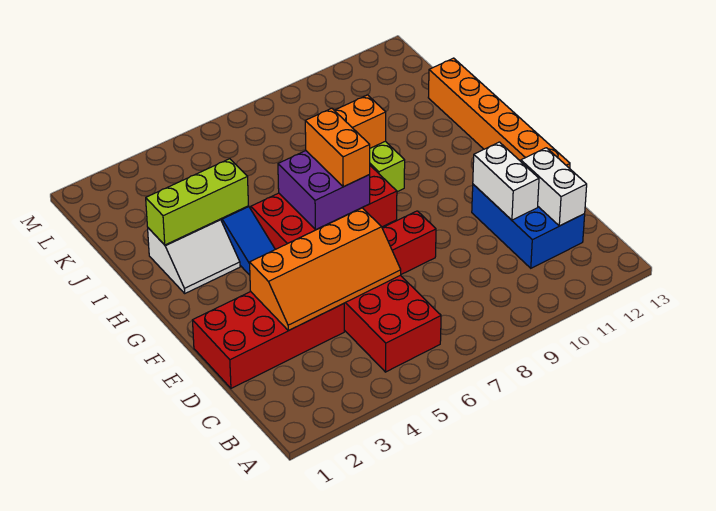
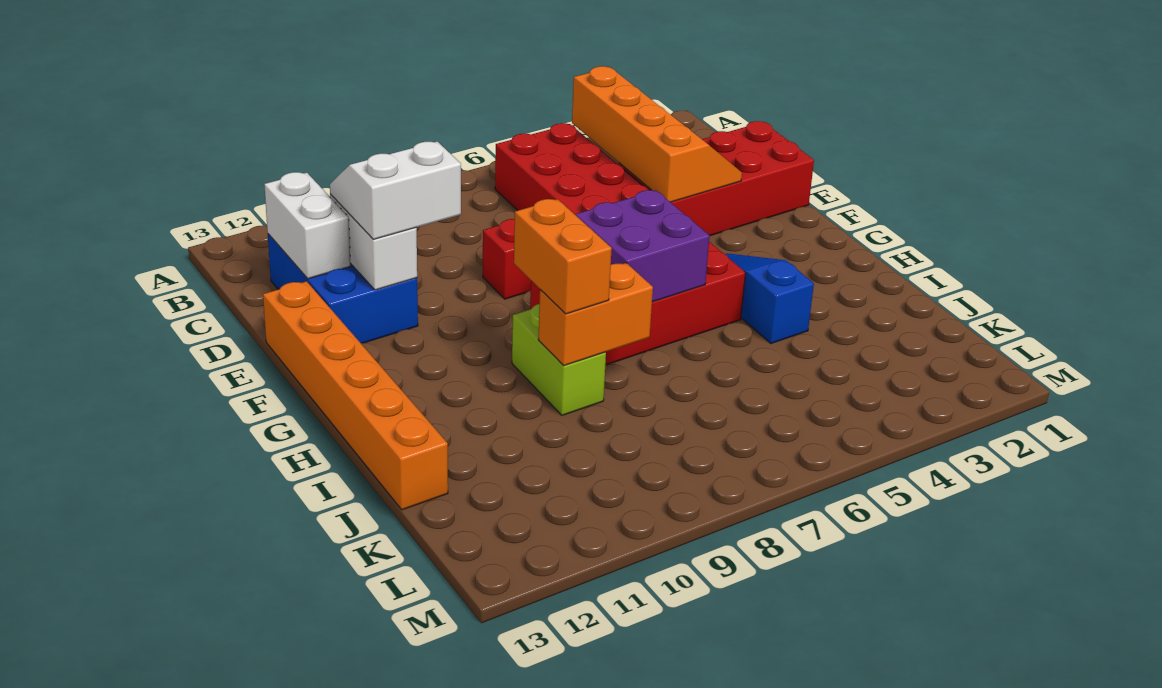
orange slope D3:E6 level 2 top E -> orange slope B3:E4 level 2 top 4
orange brick G7:H7 level 3 -> orange brick H9:I9 level 3
white slope H2:I3 level 1 top I -> white slope D10:E11 level 3 top E
lime brick I2:I4 level 2 -> none

